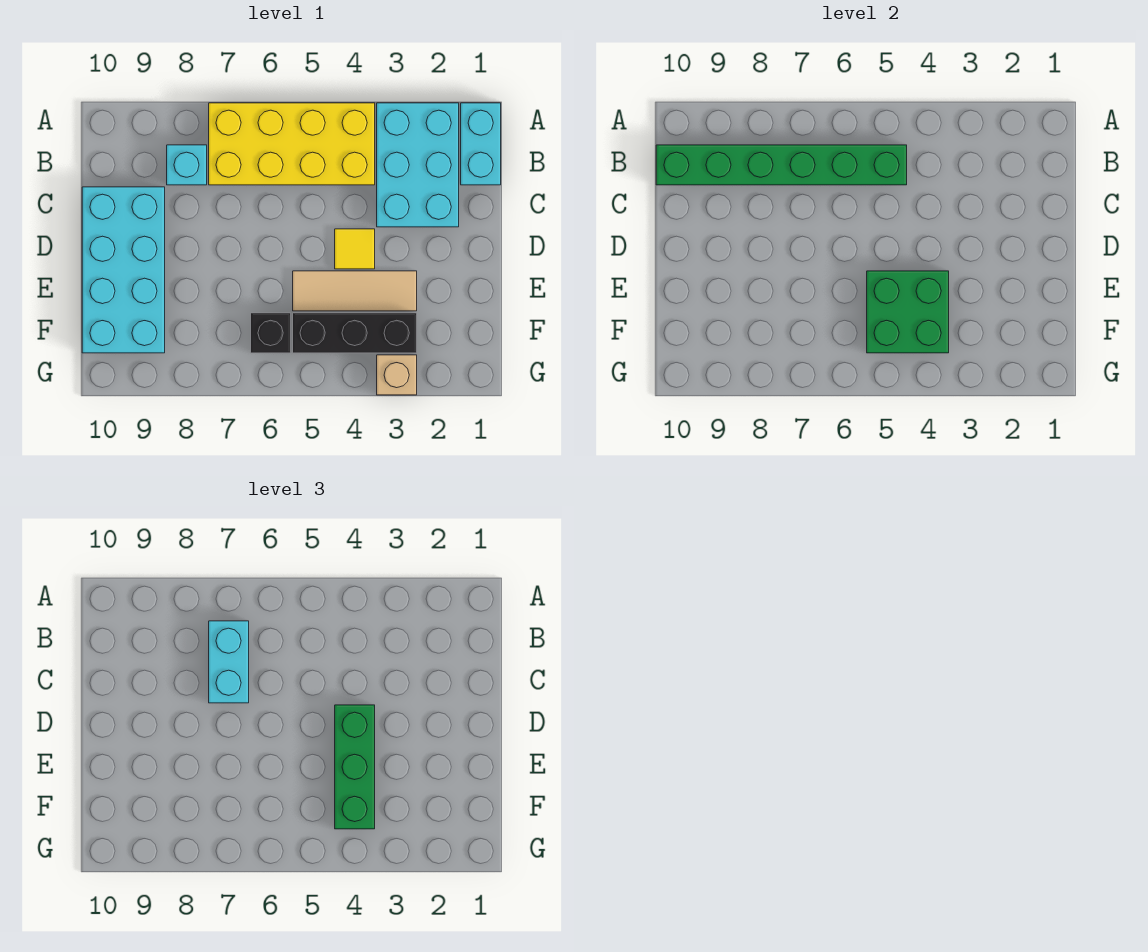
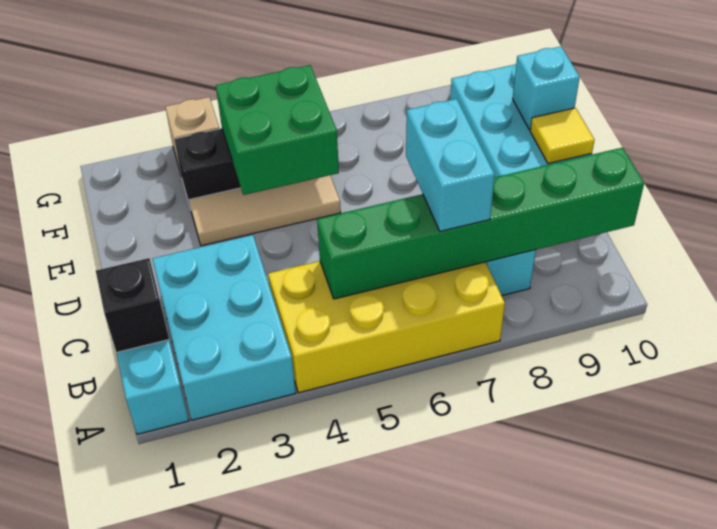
yellow tile D4 level 1 -> yellow tile D10 level 2
green brick D4:F4 level 3 -> none
none -> cyan brick E10 level 2
black brick F6 level 1 -> black brick B1 level 2

